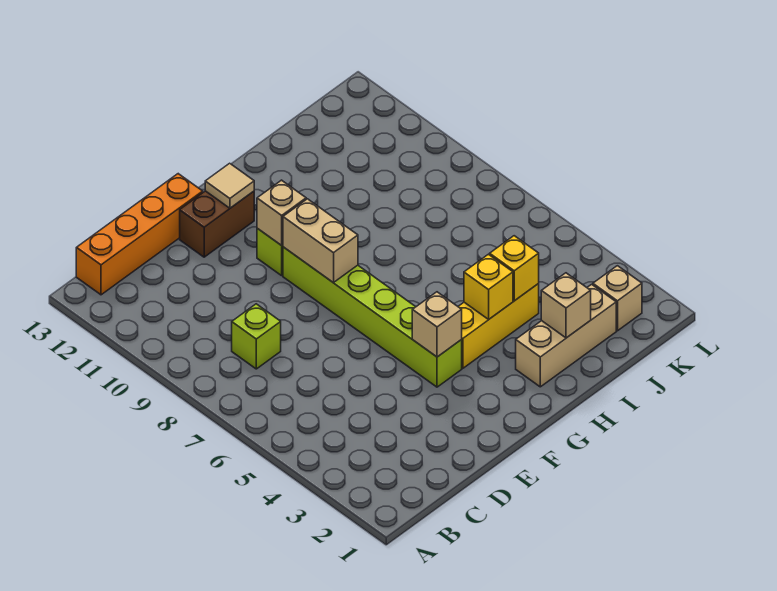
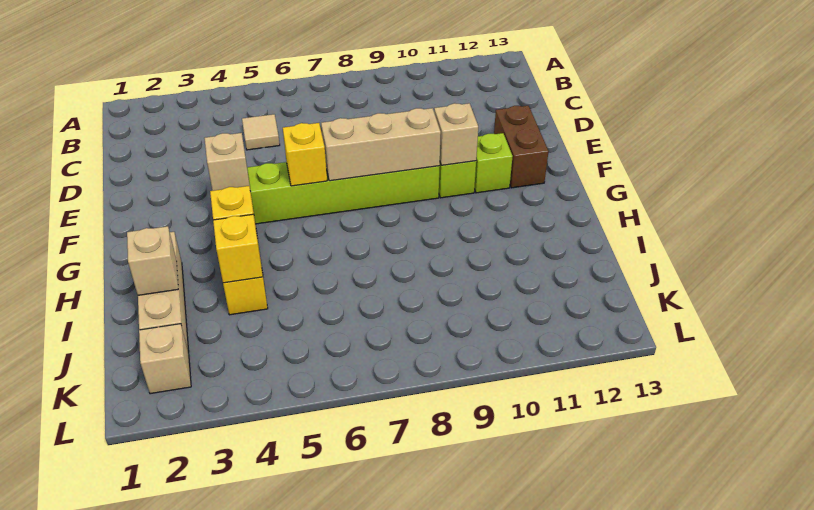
orange brick B13:E13 level 1 -> none
lime brick C8 level 1 -> lime brick F11 level 1
none -> yellow brick F6 level 2
tan brick F8:F9 level 2 -> tan brick F7:F9 level 2
tan tile F12 level 2 -> tan tile C5 level 1

